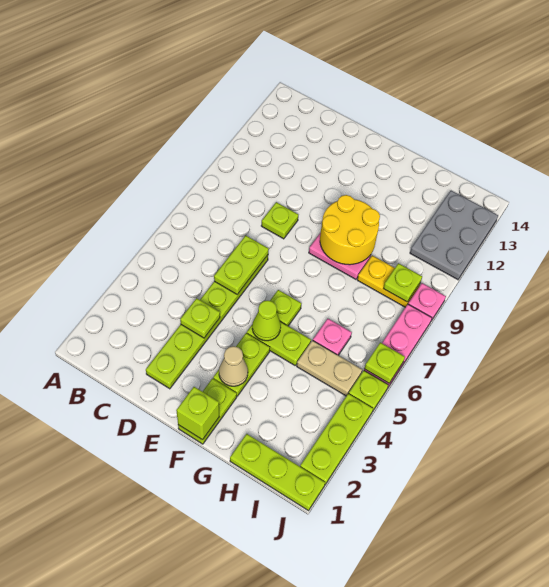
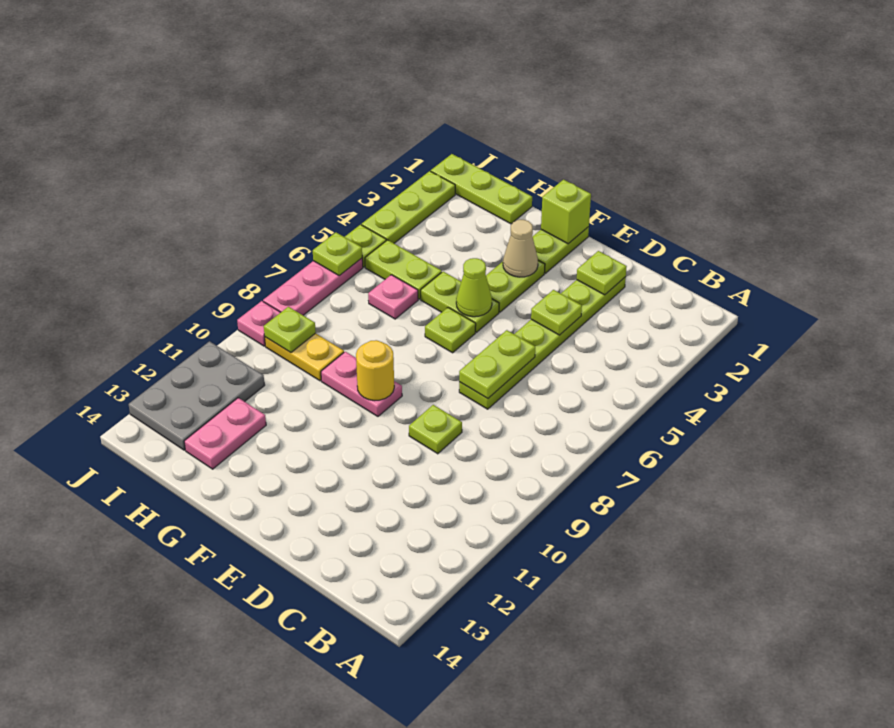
none -> lime plate D2 level 2
yellow round brick F9:G10 level 2 -> yellow round brick F9 level 2
tan plate H5:I5 level 1 -> lime plate H5:I5 level 1
none -> pink plate H12:H13 level 1

